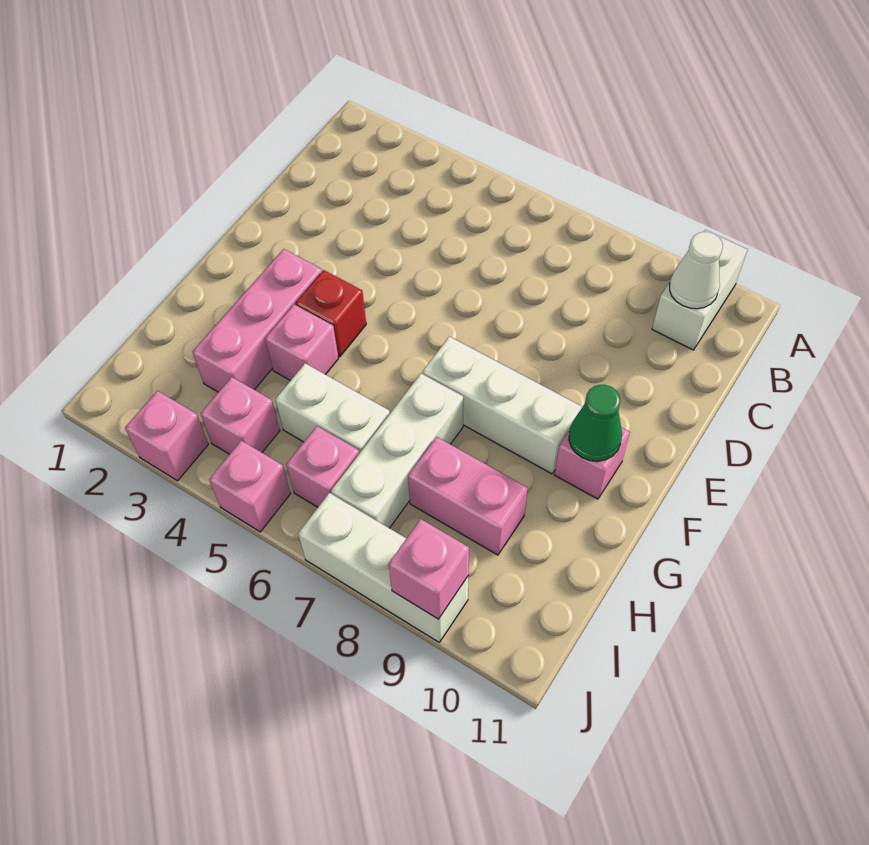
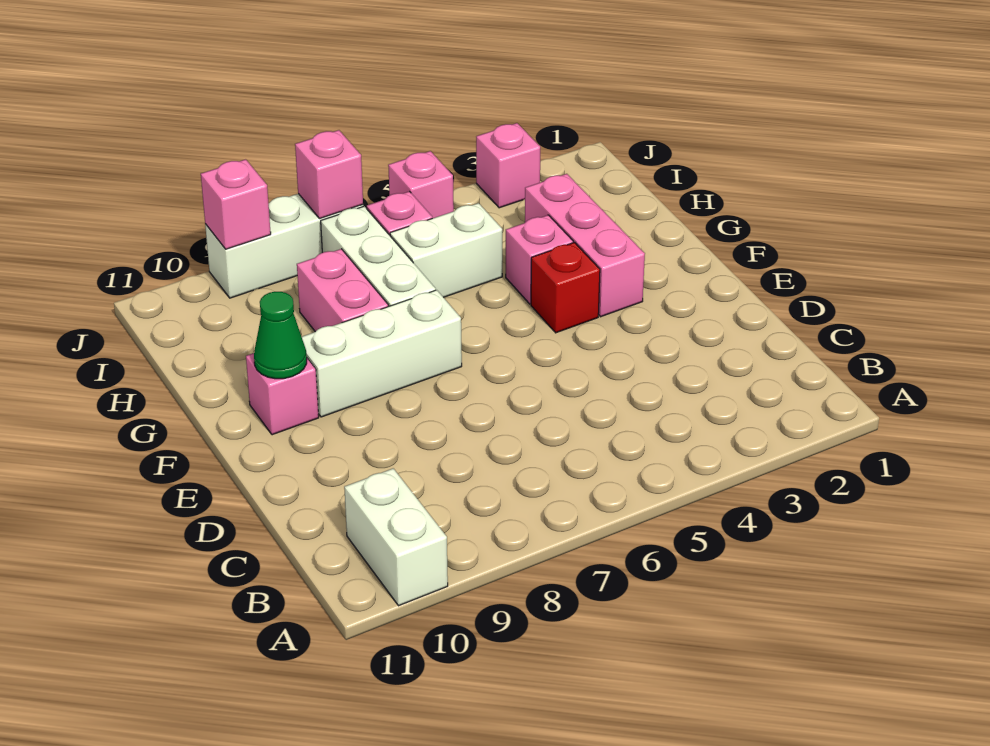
white cone B10 level 2 -> none
pink brick H8:H9 level 1 -> pink brick G8:H8 level 1
pink brick I4 level 1 -> pink brick J7 level 2

